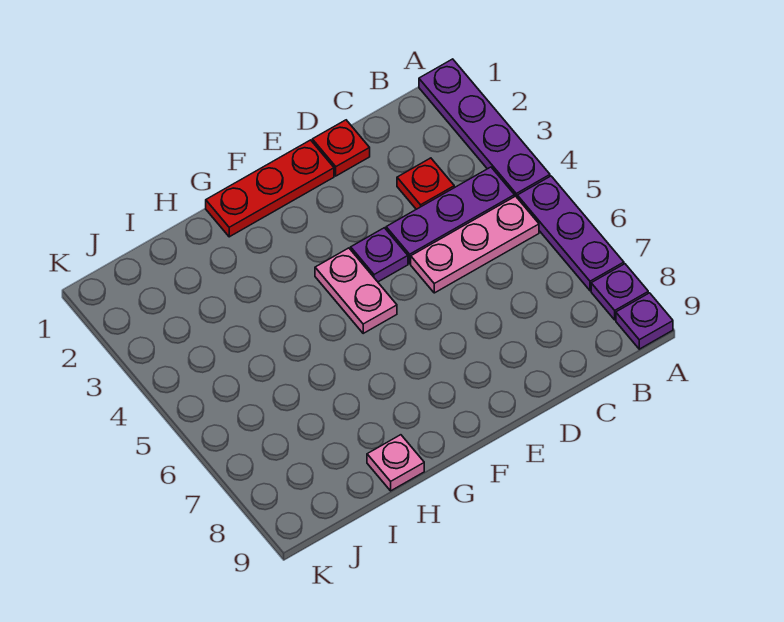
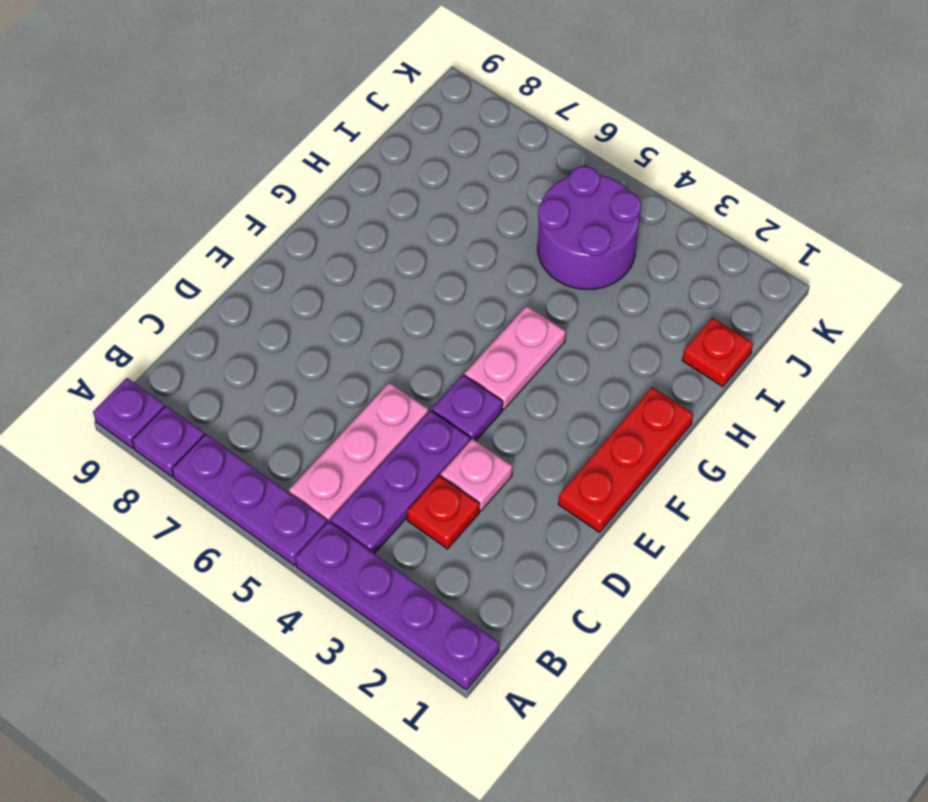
red plate D1 level 1 -> red plate I1 level 1
pink plate F4:F5 level 1 -> pink plate F4:G4 level 1
pink plate H9 level 1 -> pink plate D3 level 1
none -> purple round brick I4:J5 level 1

